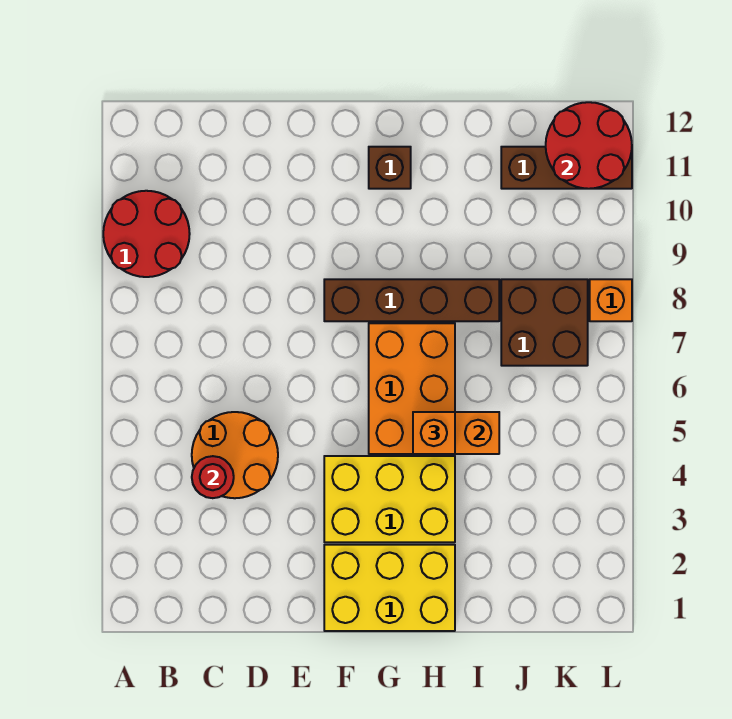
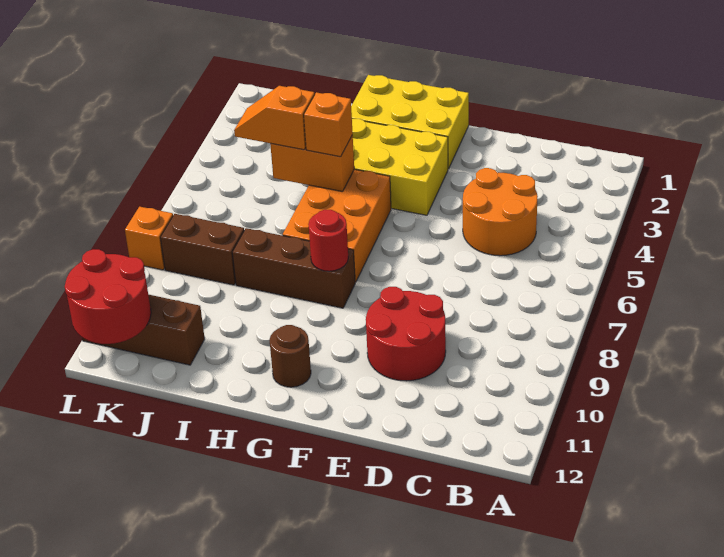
red round brick A9:B10 level 1 -> red round brick D9:E10 level 1
red round brick C4 level 2 -> red round brick G8 level 2
brown brick F8:I8 level 1 -> brown brick G8:I8 level 1
brown brick G11 level 1 -> brown round brick G11 level 1
none -> orange slope I5:J5 level 3 top I
brown brick J7:K8 level 1 -> brown brick J8:K8 level 1

